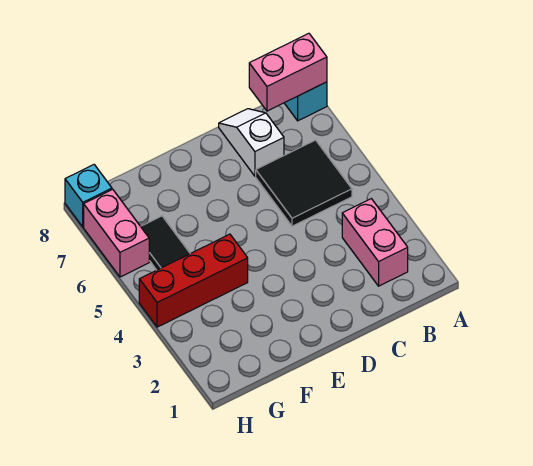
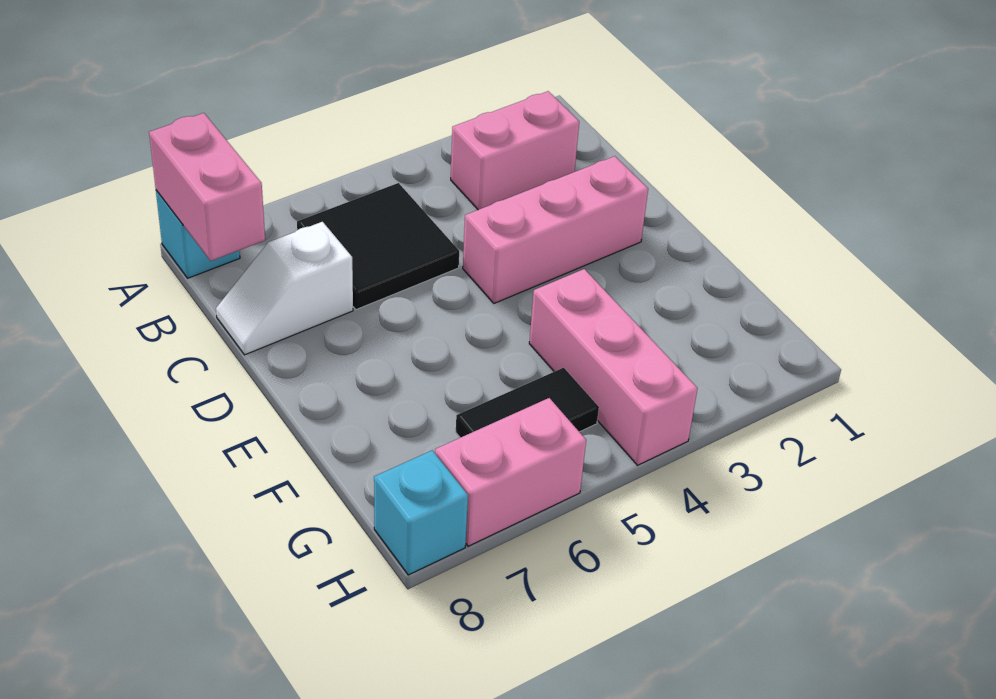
none -> pink brick D2:D4 level 1
red brick F4:H4 level 1 -> pink brick F4:H4 level 1

